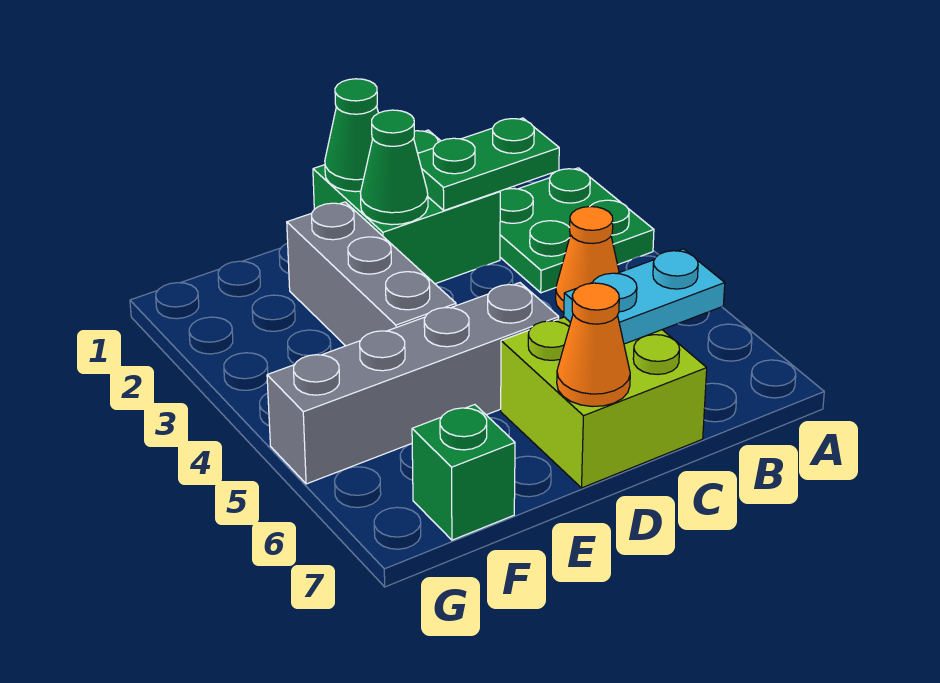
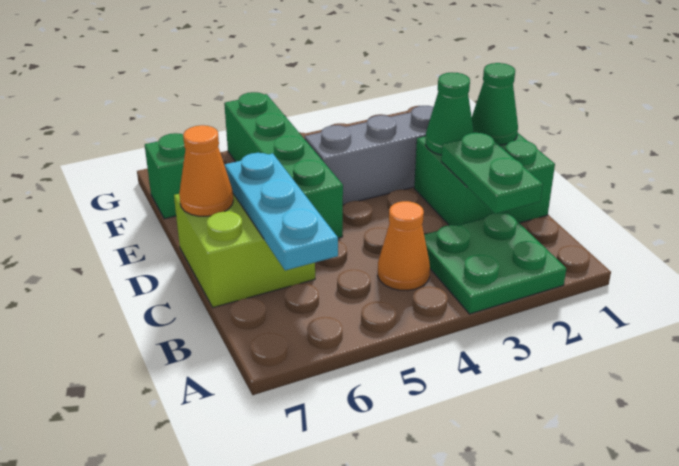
cyan plate B6:C6 level 2 -> cyan plate B6:D6 level 2
grey brick D5:G5 level 1 -> green brick D5:G5 level 1

